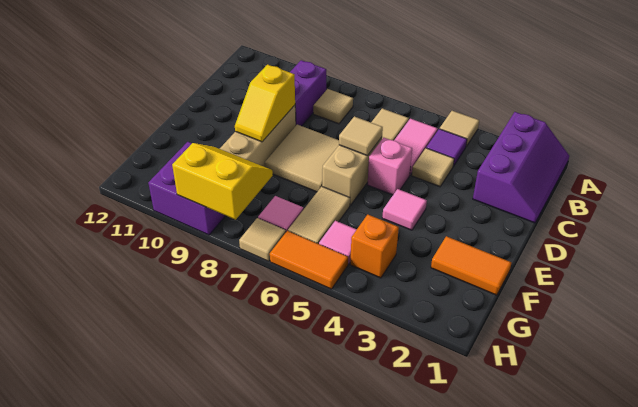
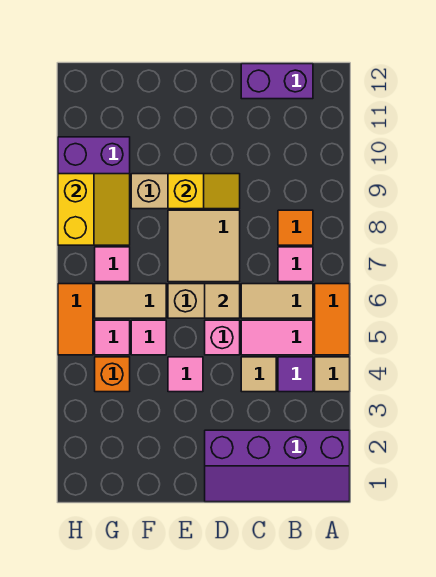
purple slope A1:C2 level 1 top 2 -> purple slope A1:D2 level 1 top 2
none -> pink tile B7 level 1
tan tile B8 level 1 -> orange tile B8 level 1
purple brick B9:C9 level 1 -> purple brick B12:C12 level 1
yellow slope D9:E9 level 2 top D -> yellow slope D9:E9 level 2 top E
orange tile F1:F2 level 1 -> orange tile A5:A6 level 1
none -> pink tile F5 level 1
tan tile H7 level 1 -> none

